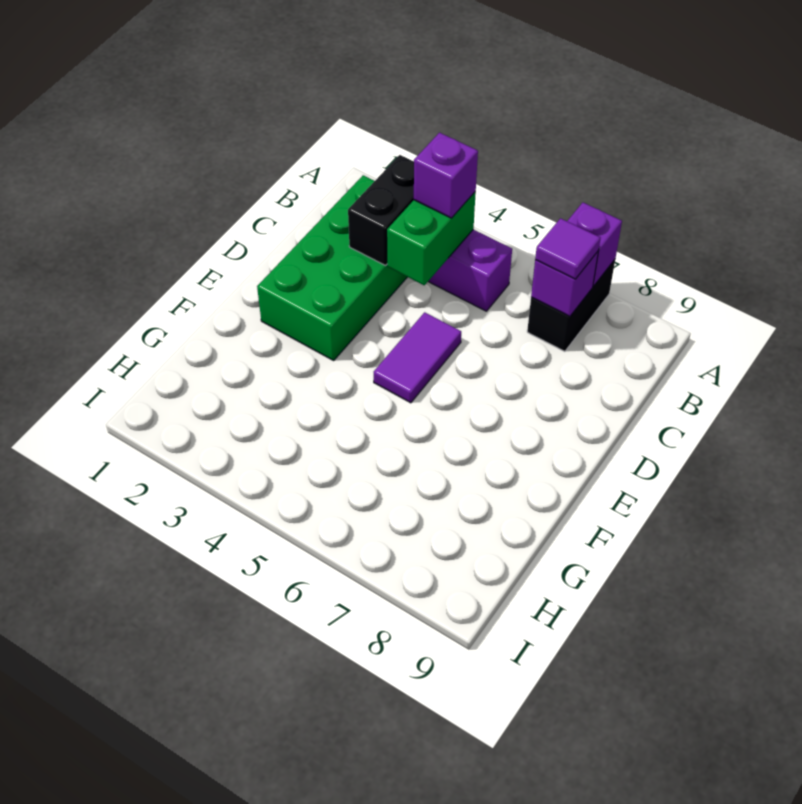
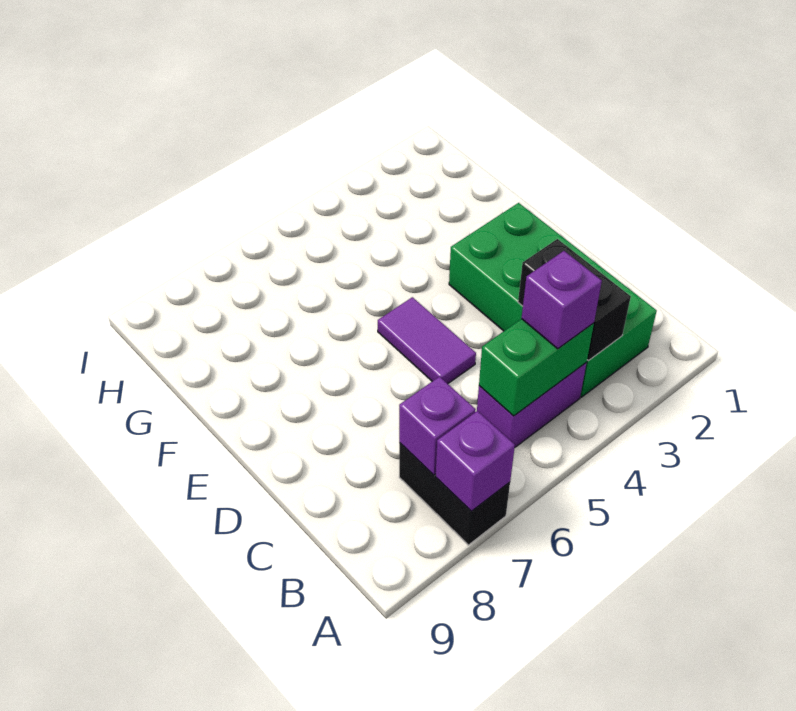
green brick B4:C4 level 2 -> green brick B4:B5 level 2
purple tile B7 level 3 -> none

